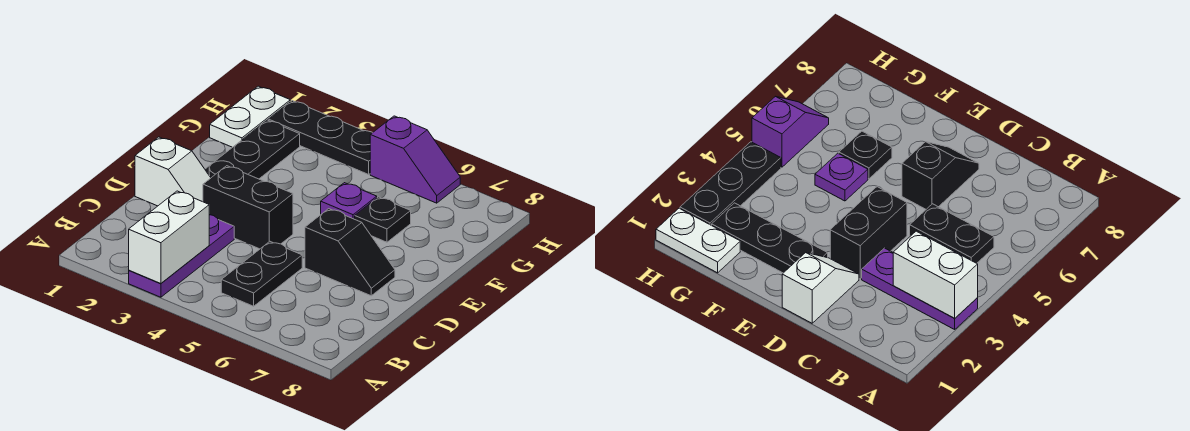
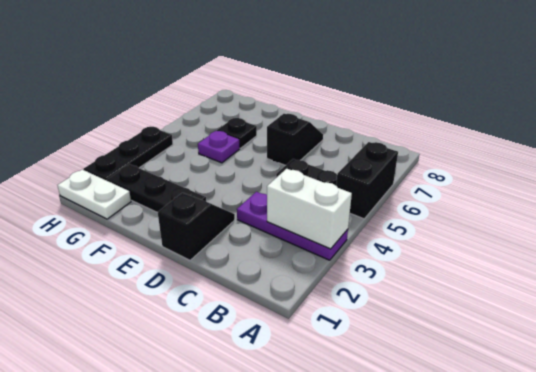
white slope D1:D2 level 1 top 1 -> black slope D1:D2 level 1 top 1
black brick D3:D4 level 1 -> black brick A5:A6 level 1
purple slope H5:H6 level 1 top 5 -> none

